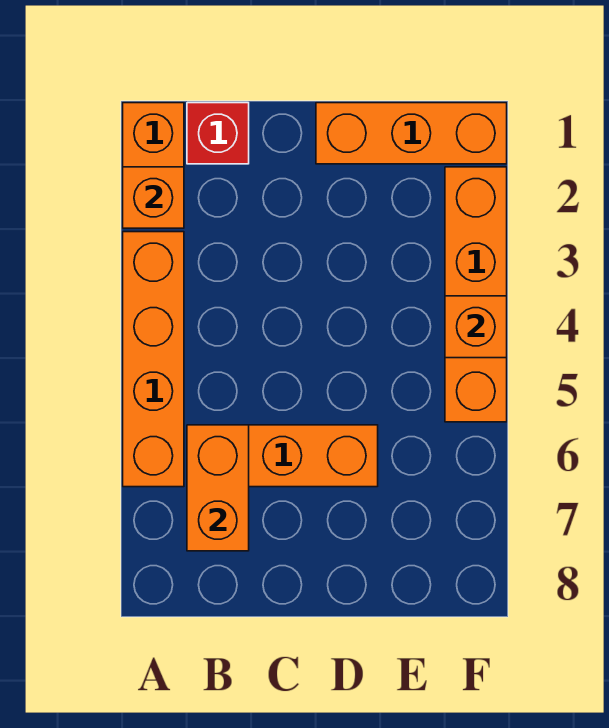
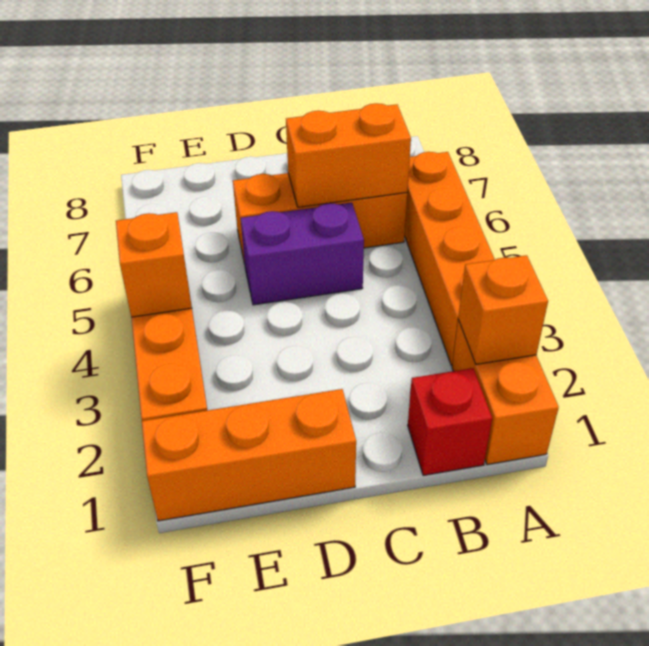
orange brick B6:B7 level 2 -> orange brick B6:C6 level 2
none -> purple brick C5:D5 level 1

